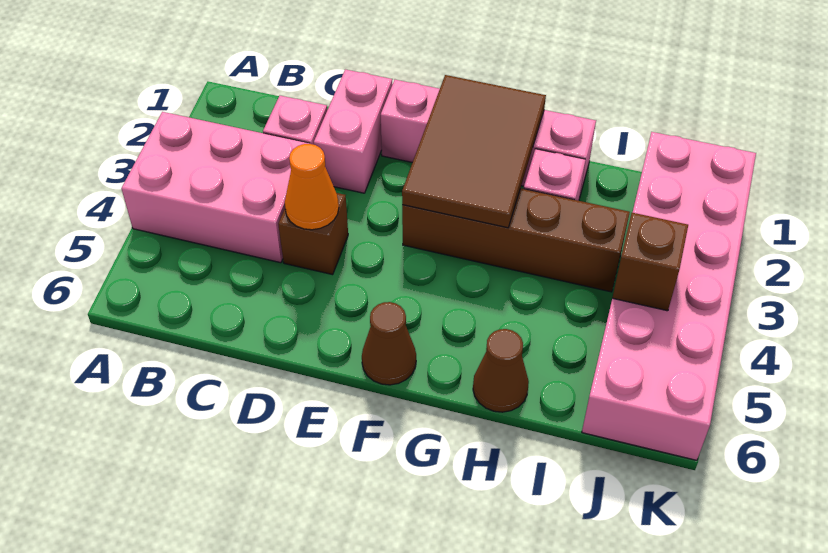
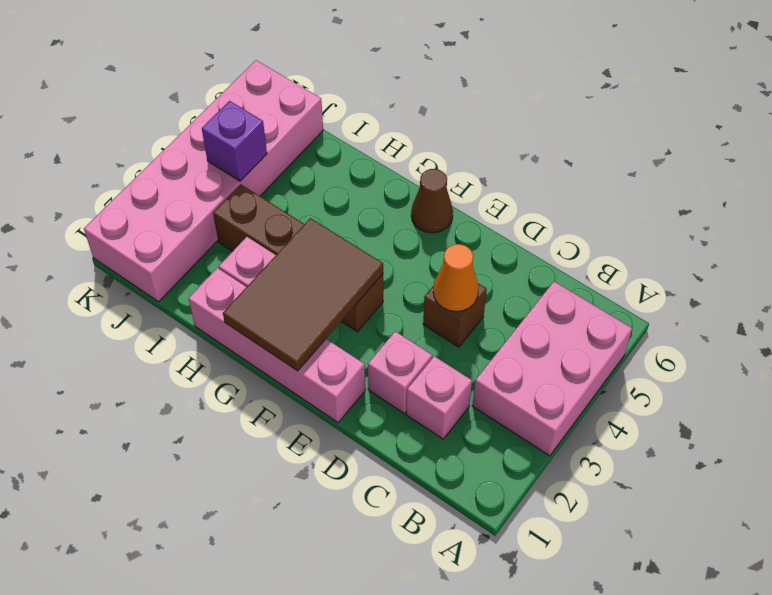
pink brick A3:C4 level 1 -> pink brick A3:B5 level 1
pink brick D1:D2 level 1 -> pink brick D2 level 1
brown cone H6 level 1 -> none
brown brick J4 level 2 -> purple brick J4 level 2

